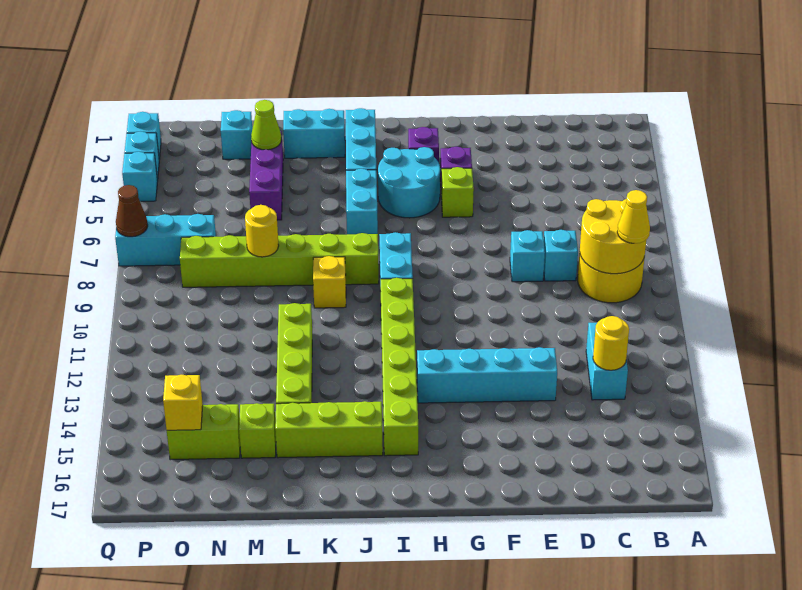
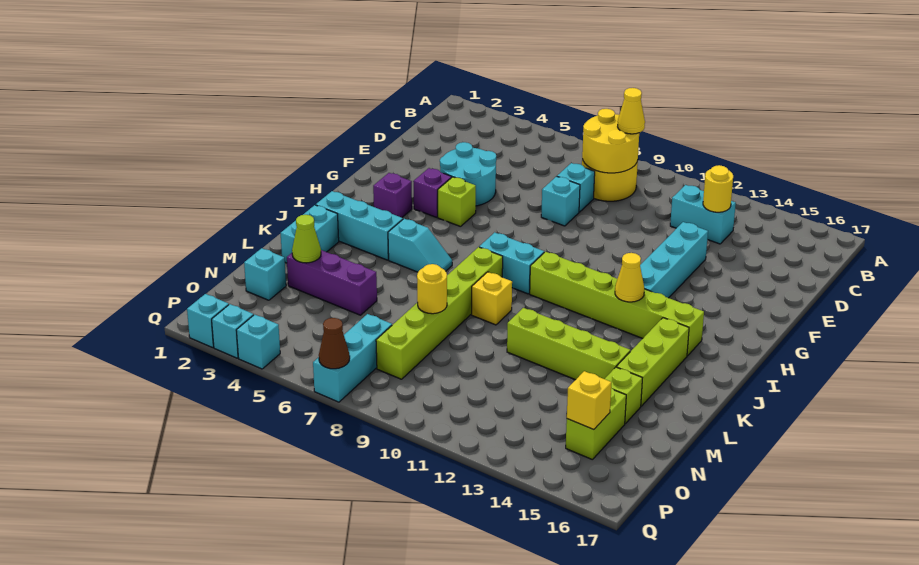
cyan round brick H4:I5 level 1 -> cyan round brick E4:F5 level 1
none -> yellow cone I13 level 2
cyan brick J5:J6 level 1 -> cyan slope J5:J6 level 1 top 5

